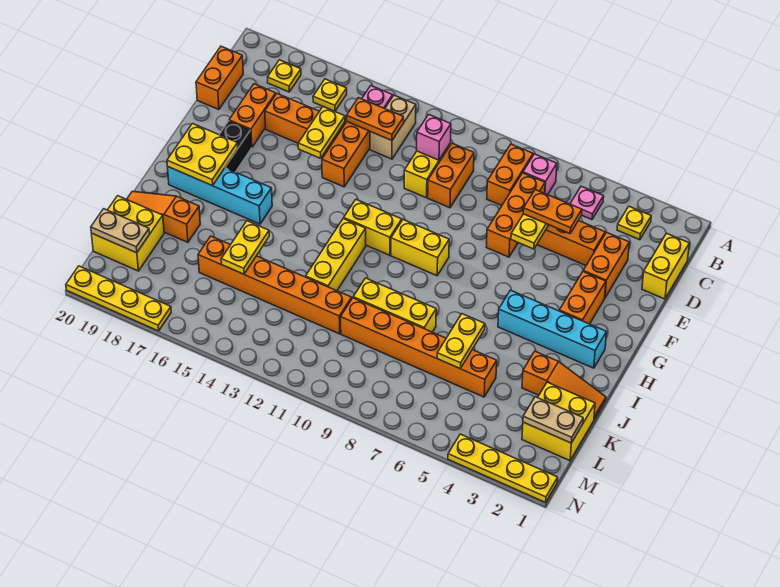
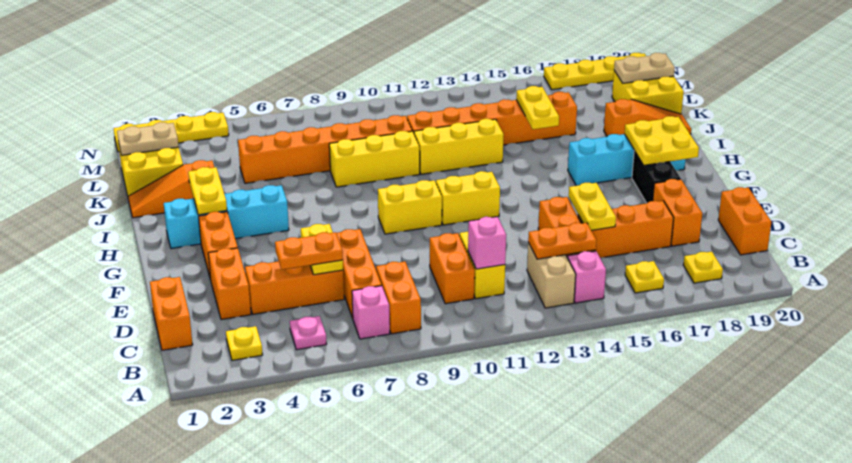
yellow brick C1:D1 level 1 -> orange brick C1:D1 level 1
yellow brick H12:J12 level 1 -> yellow brick J11:J13 level 1
yellow plate J6:K6 level 2 -> yellow plate H3:I3 level 2

